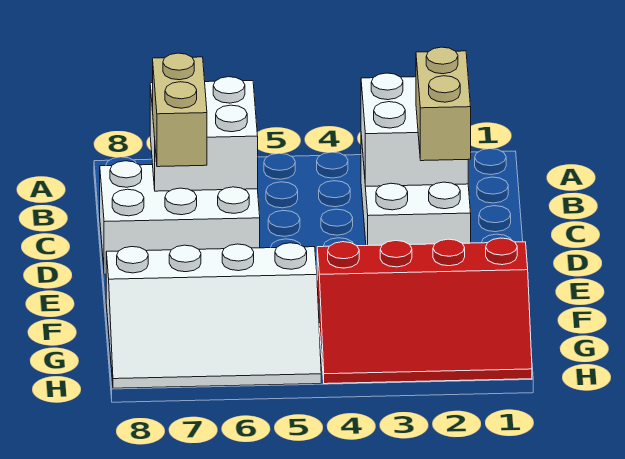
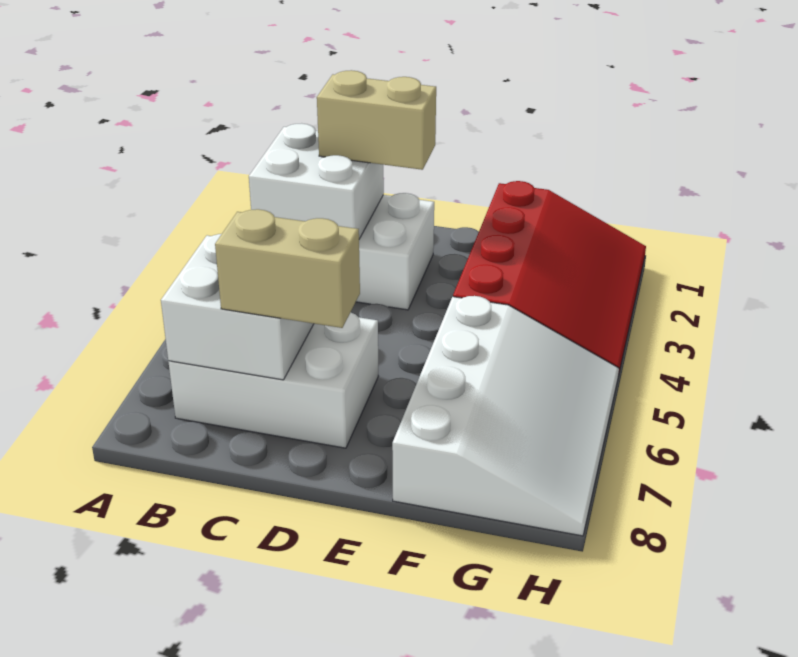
white brick C6:D8 level 1 -> white brick B6:D7 level 1

